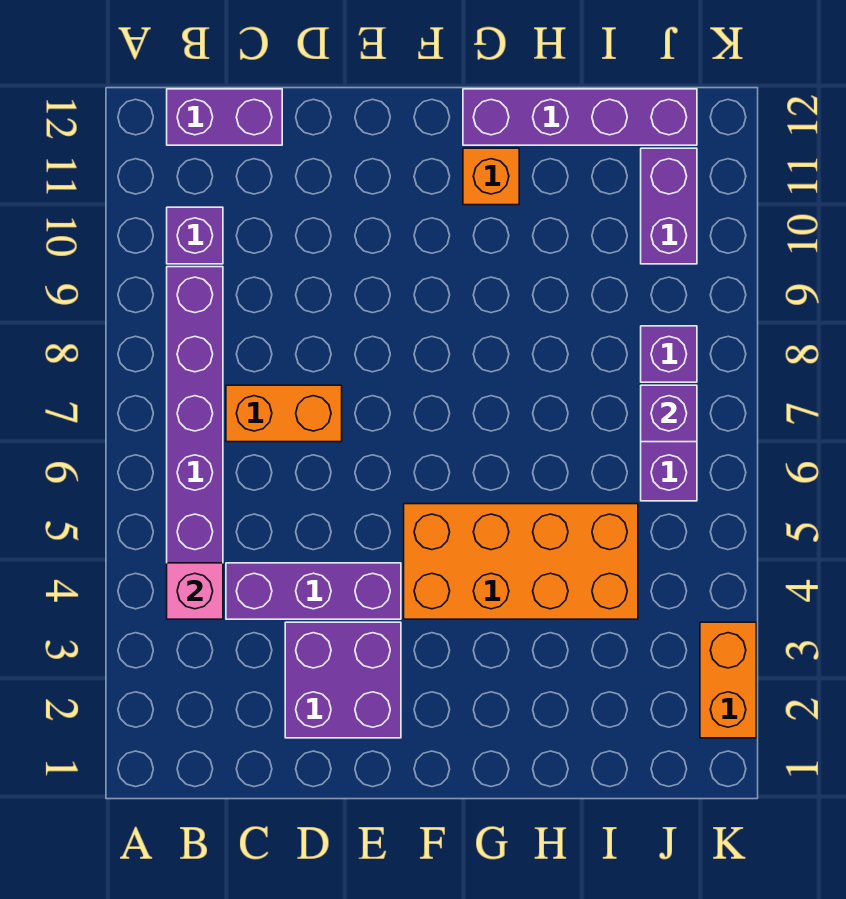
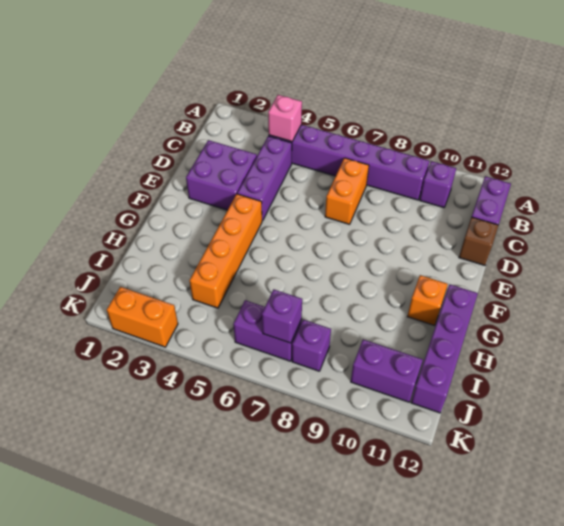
none -> brown brick D12 level 1
orange brick F4:I5 level 1 -> orange brick F4:I4 level 1

